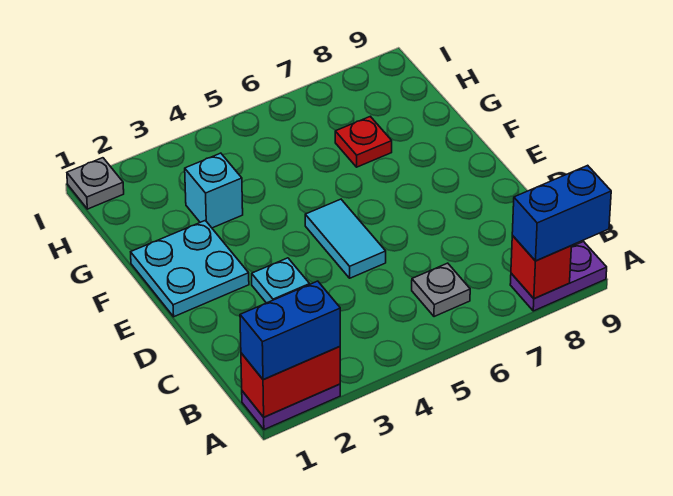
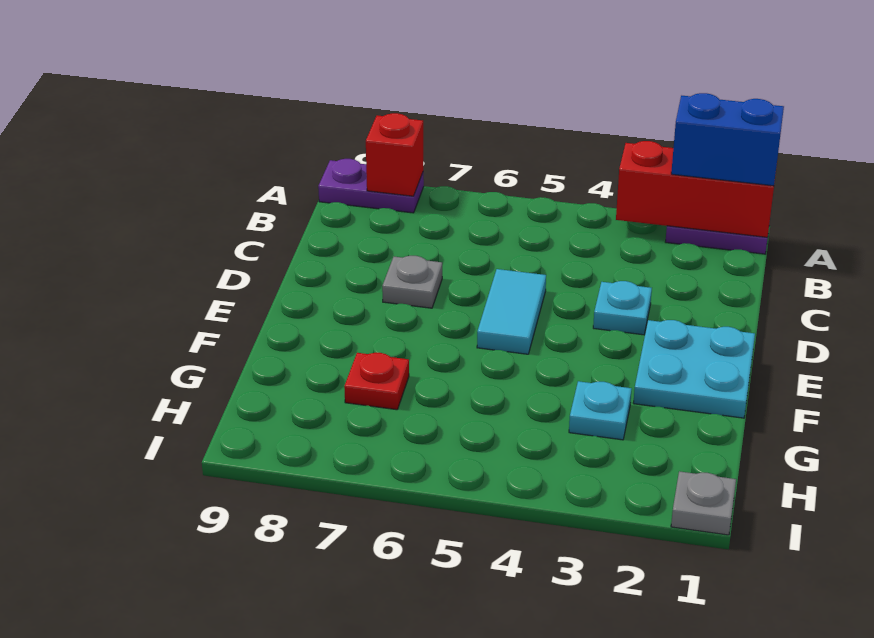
red brick A1:A2 level 2 -> red brick A1:A3 level 2
blue brick A8:A9 level 3 -> none
grey plate B6 level 1 -> grey plate D7 level 1
cyan brick G3 level 1 -> cyan plate G3 level 1

